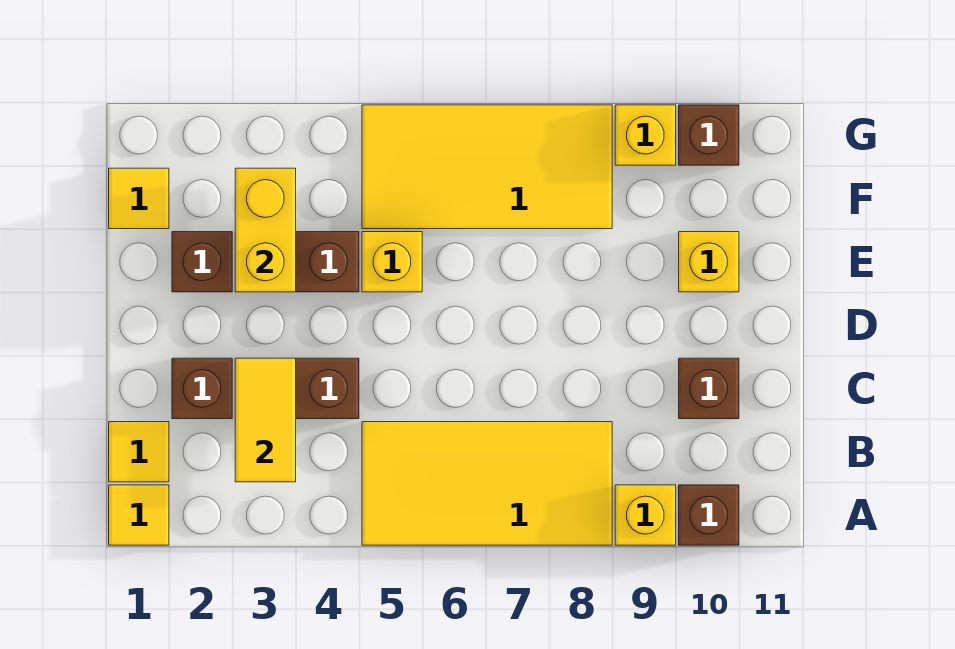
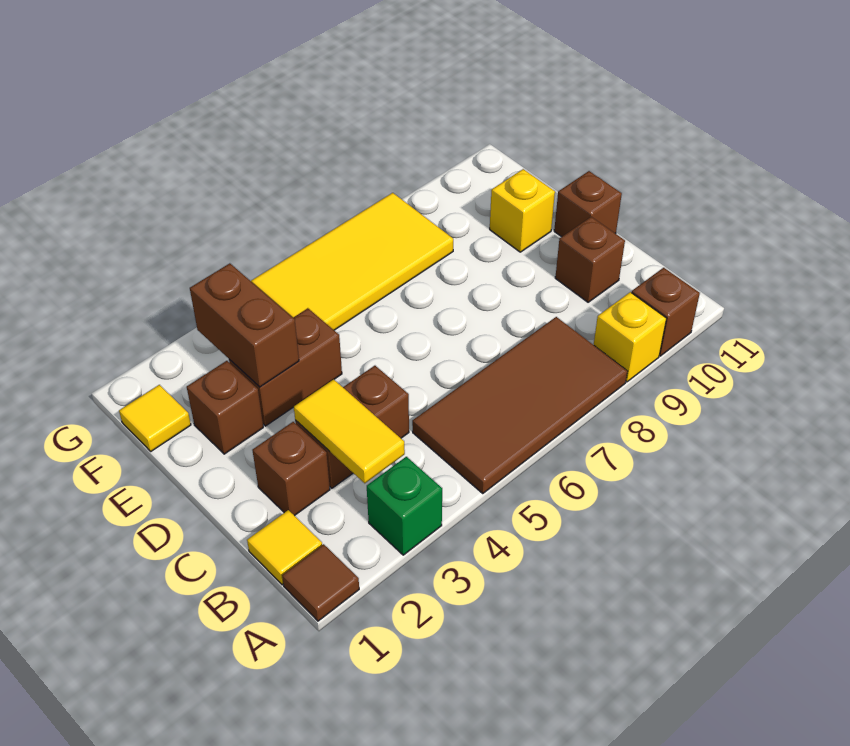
yellow tile A1 level 1 -> brown tile A1 level 1
none -> green brick A3 level 1
yellow tile A5:B8 level 1 -> brown tile A5:B8 level 1
yellow brick E3:F3 level 2 -> brown brick E3:F3 level 2
yellow brick E5 level 1 -> none
yellow brick G9 level 1 -> none
brown brick G10 level 1 -> brown brick D11 level 1

